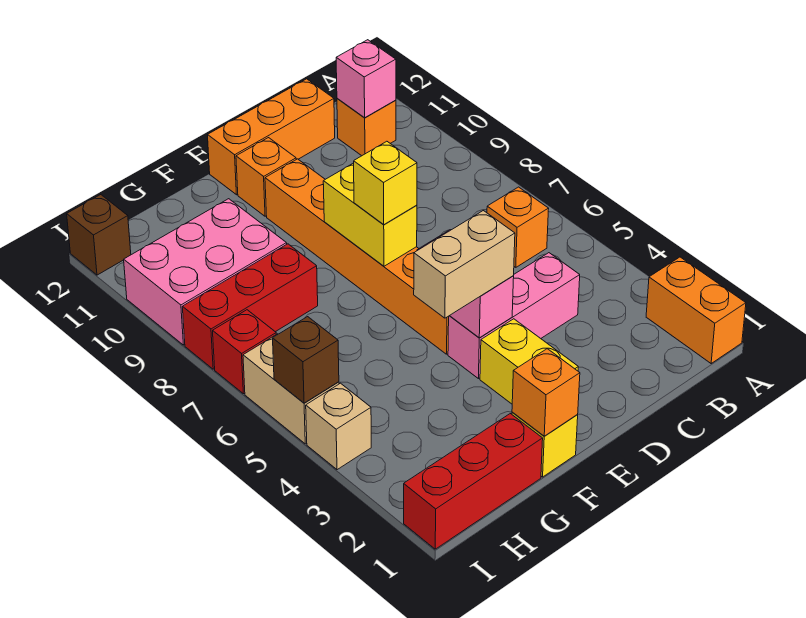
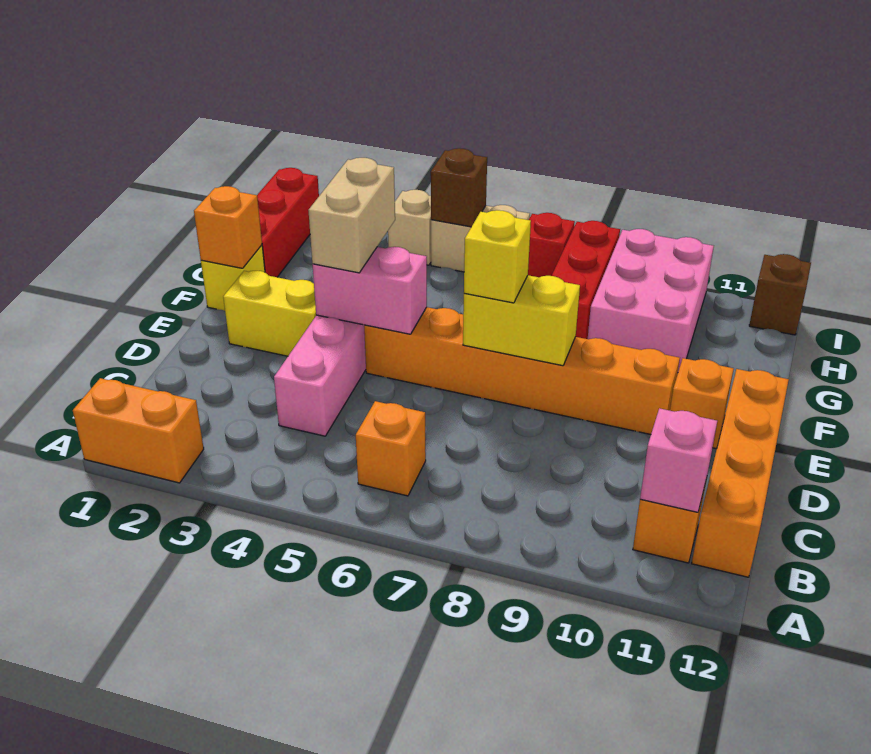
orange brick C12:E12 level 1 -> orange brick B12:E12 level 1

